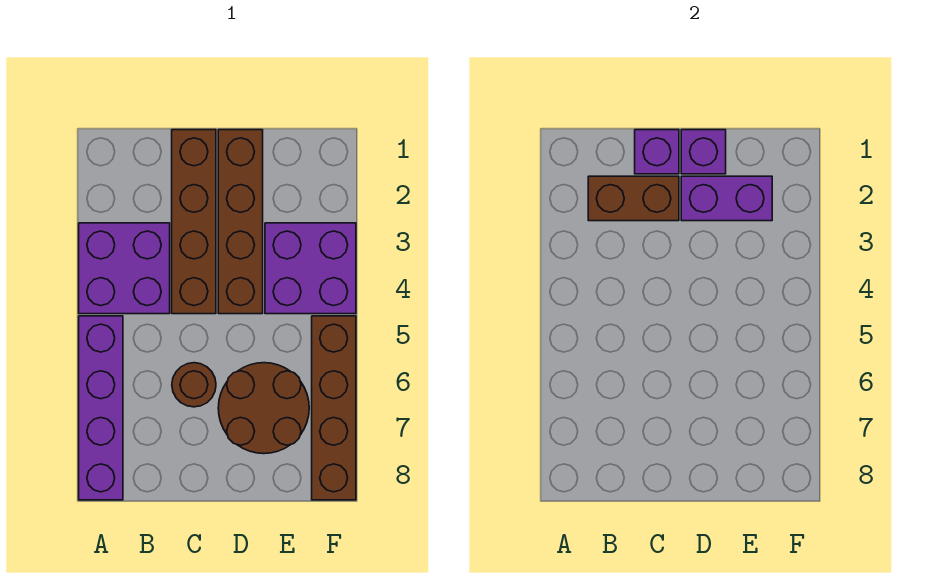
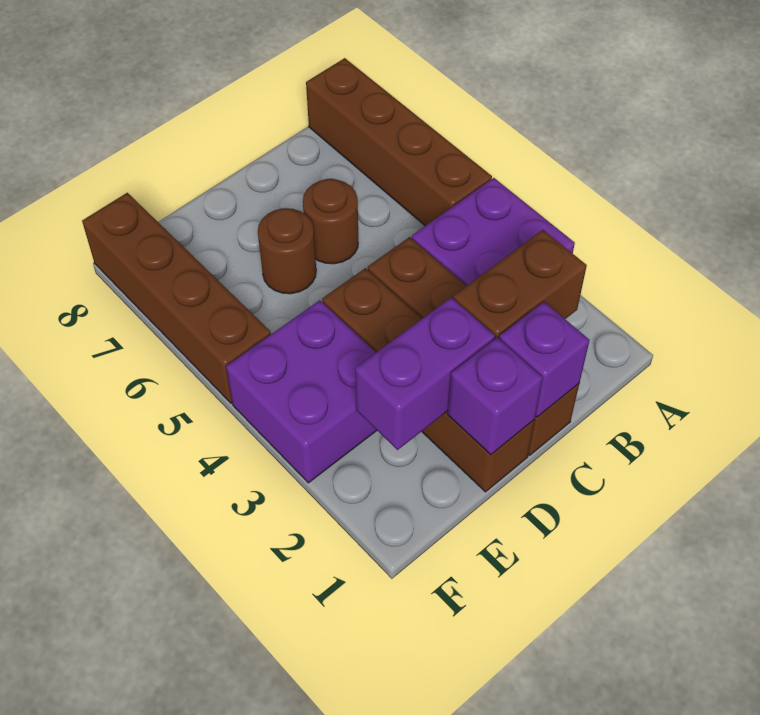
purple brick A5:A8 level 1 -> brown brick A5:A8 level 1
brown round brick D6:E7 level 1 -> brown round brick D6 level 1

